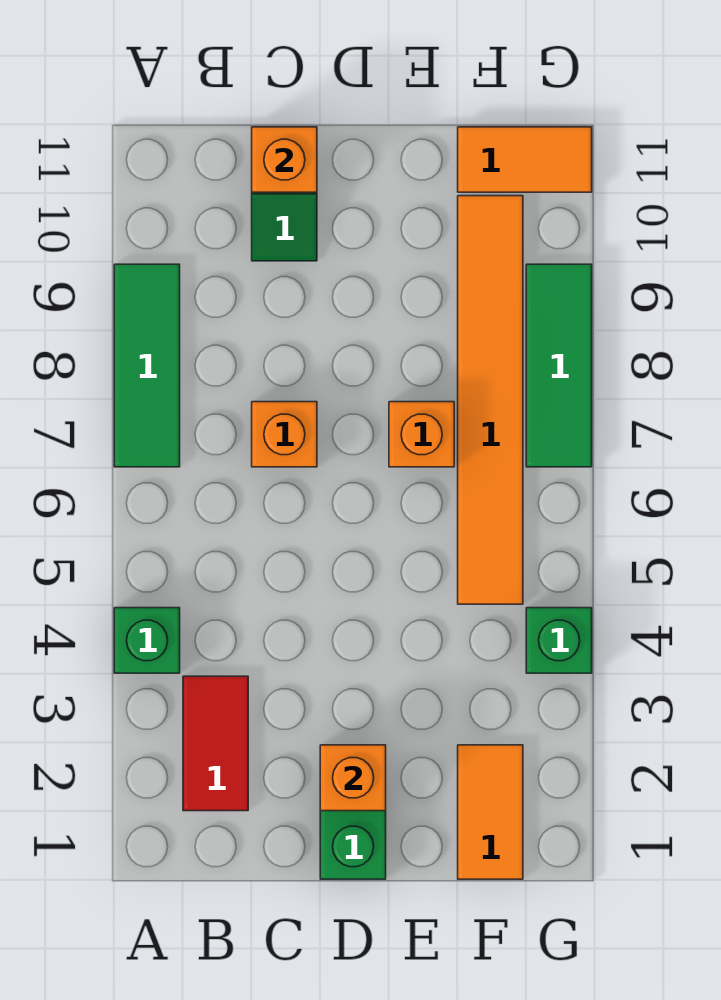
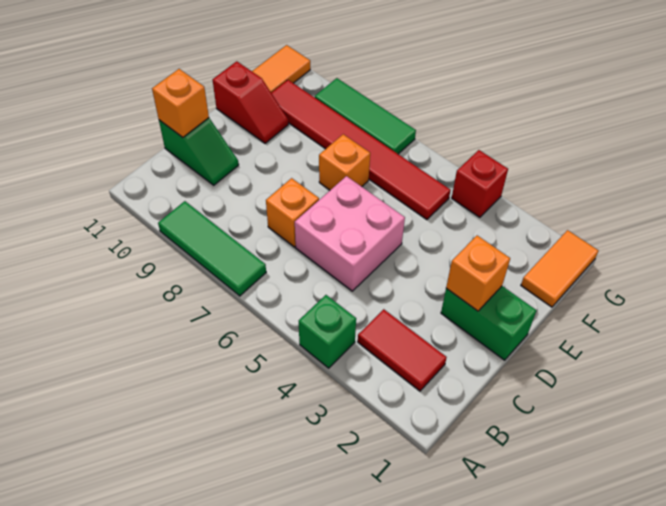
none -> pink brick C5:D6 level 1
none -> red slope E10:E11 level 1 top 11
orange tile F1:F2 level 1 -> orange tile F1:G1 level 1
orange tile F5:F10 level 1 -> red tile F5:F10 level 1
green brick G4 level 1 -> red brick G4 level 1

